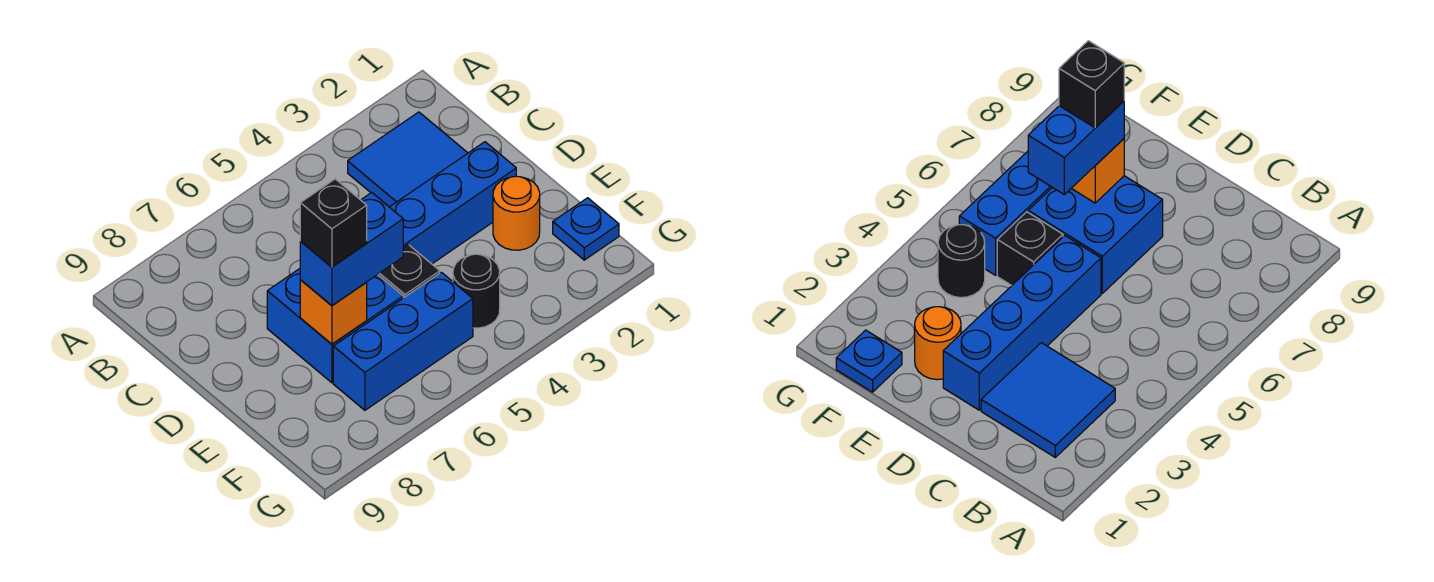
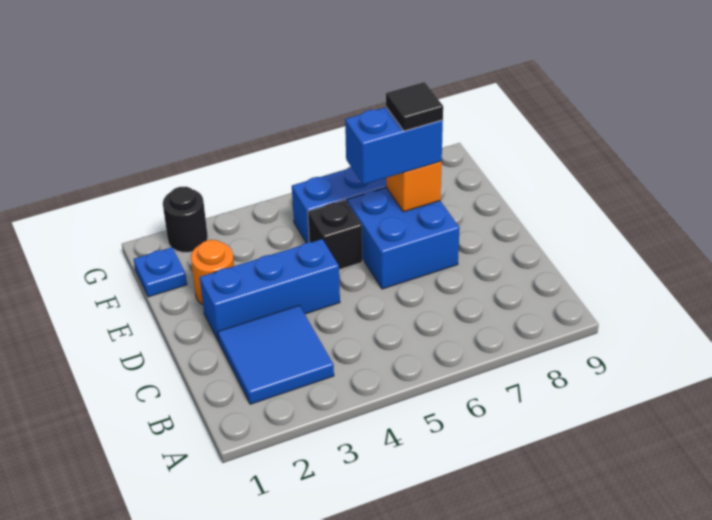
blue brick D2:D5 level 1 -> blue brick D2:D4 level 1
black brick E7 level 4 -> black tile E7 level 4
black round brick F4 level 1 -> black round brick G2 level 1

